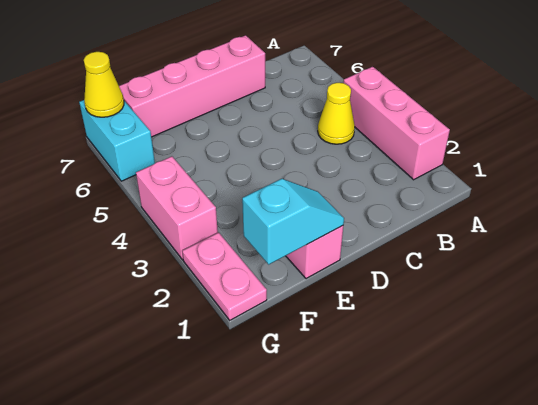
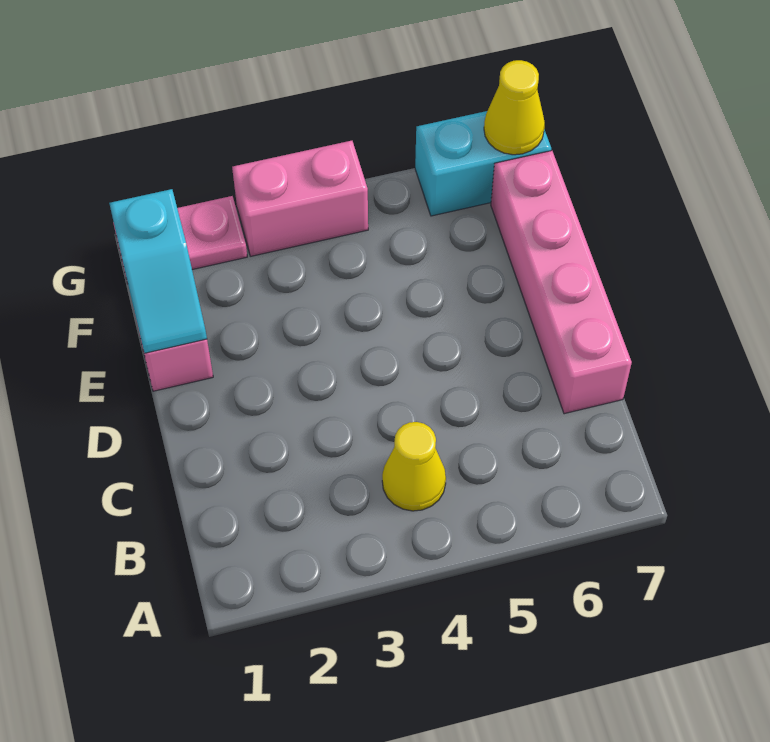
pink brick A2:A4 level 1 -> none

